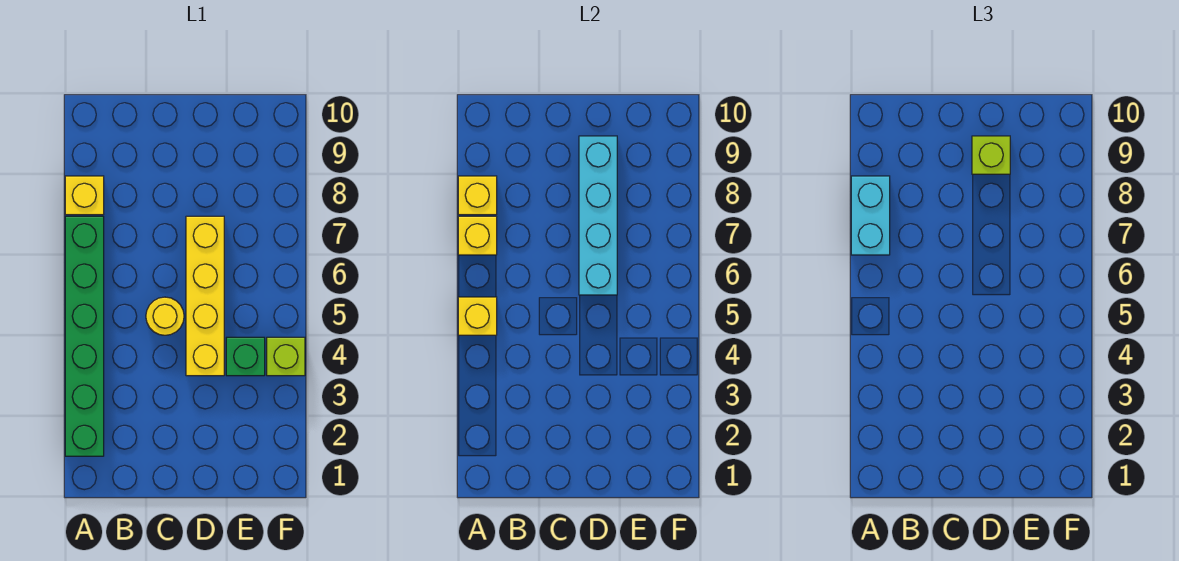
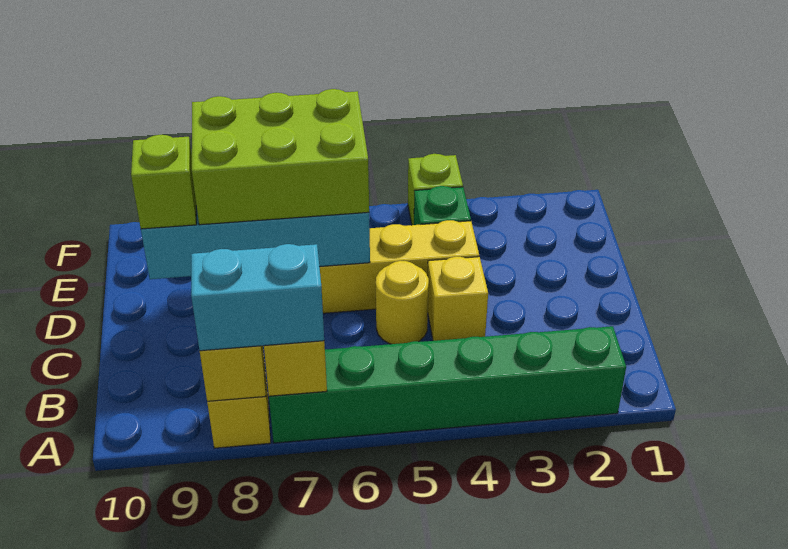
yellow brick A5 level 2 -> yellow brick C4 level 1
none -> lime brick D6:E8 level 3

